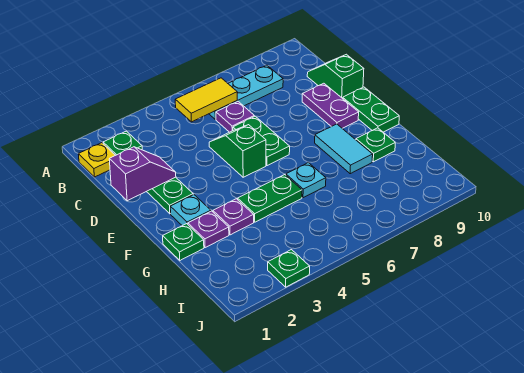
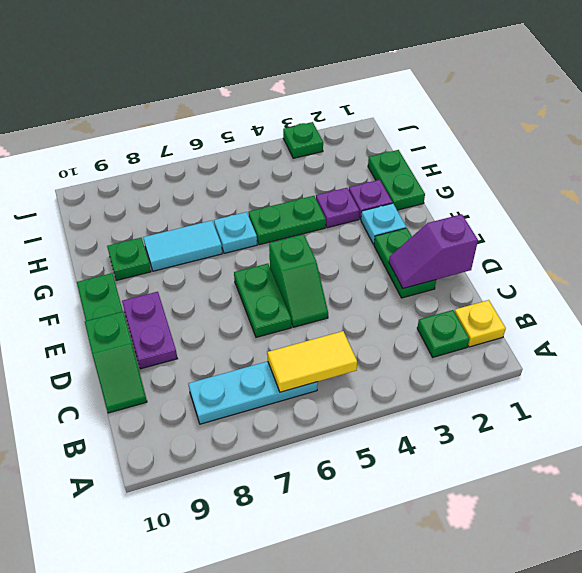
purple plate C6 level 1 -> none
cyan tile F8:G8 level 1 -> cyan tile G7:G8 level 1
green plate G1 level 1 -> green plate G1:H1 level 1

